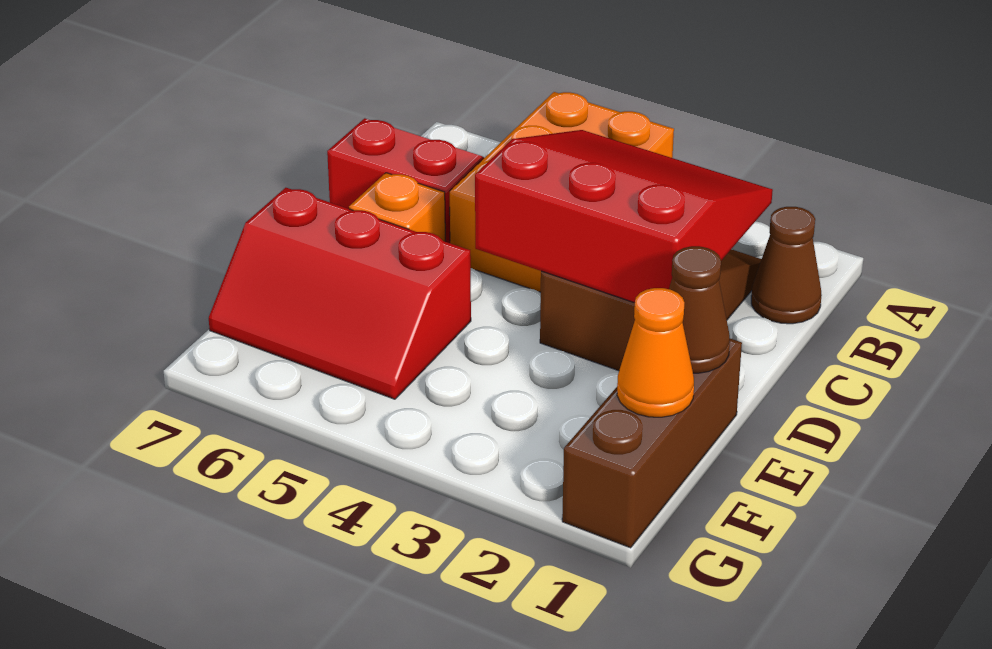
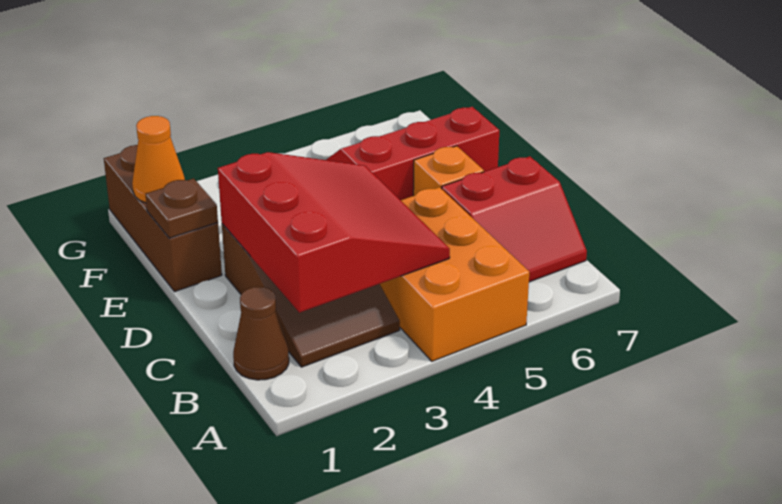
red slope B2:D4 level 2 top D -> red slope B2:D4 level 2 top 2
brown cone E1 level 2 -> brown plate E1 level 2

